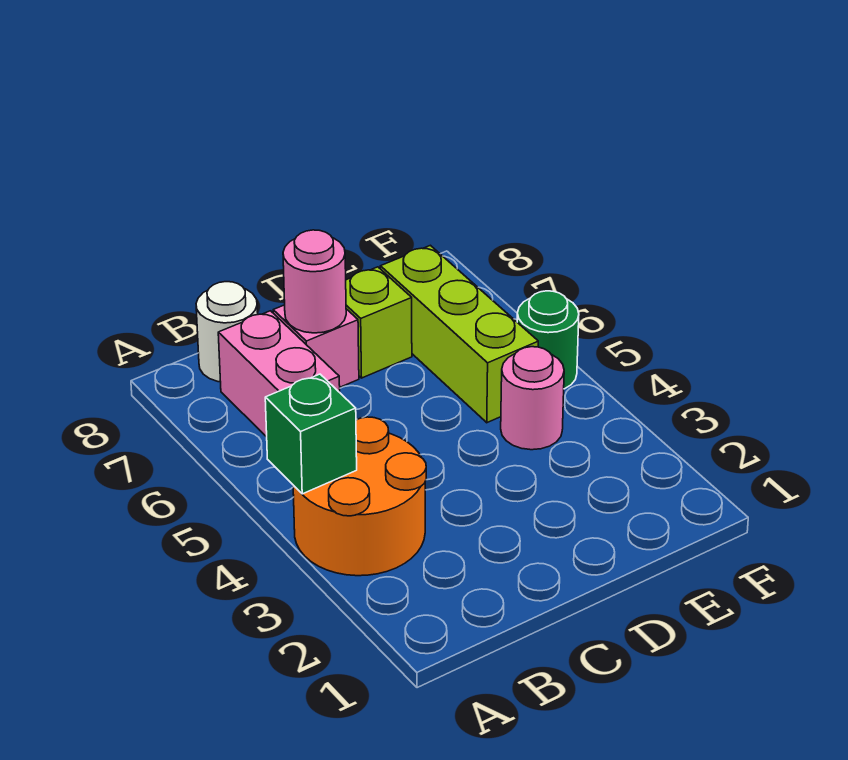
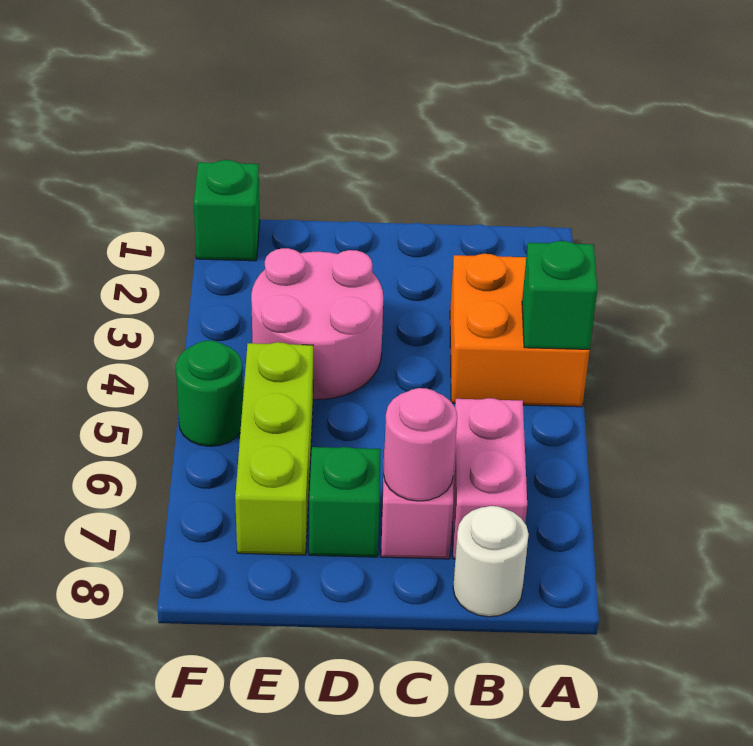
orange round brick A3:B4 level 1 -> orange brick A3:B4 level 1
lime brick D7 level 1 -> green brick D7 level 1
pink round brick E4 level 1 -> pink round brick D3:E4 level 1
none -> green brick F1 level 1

